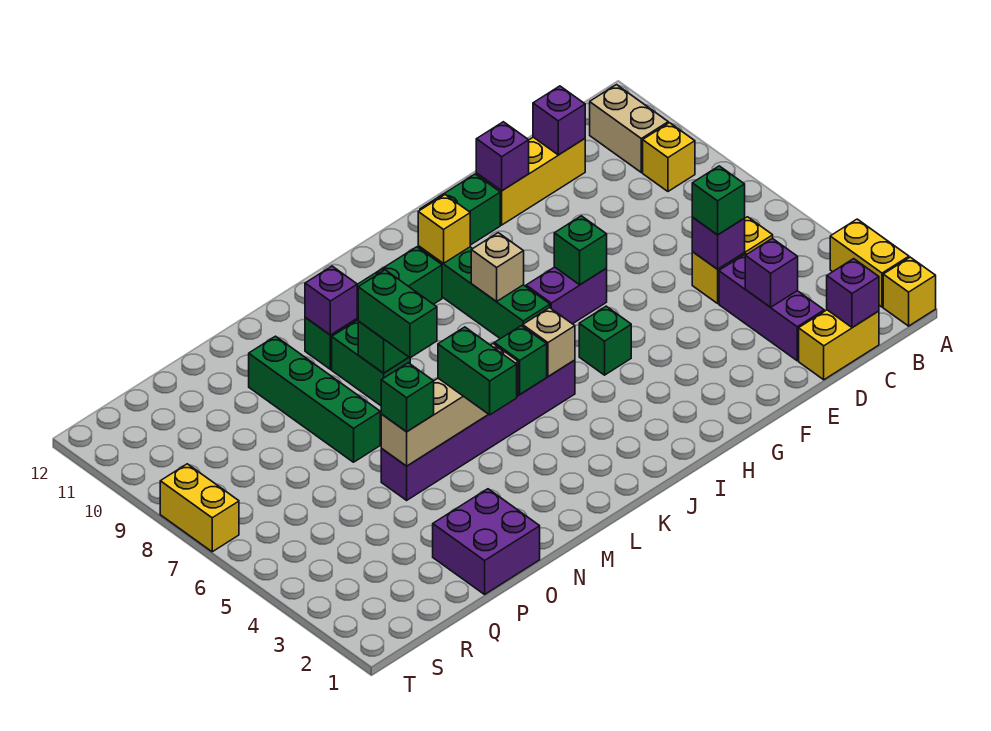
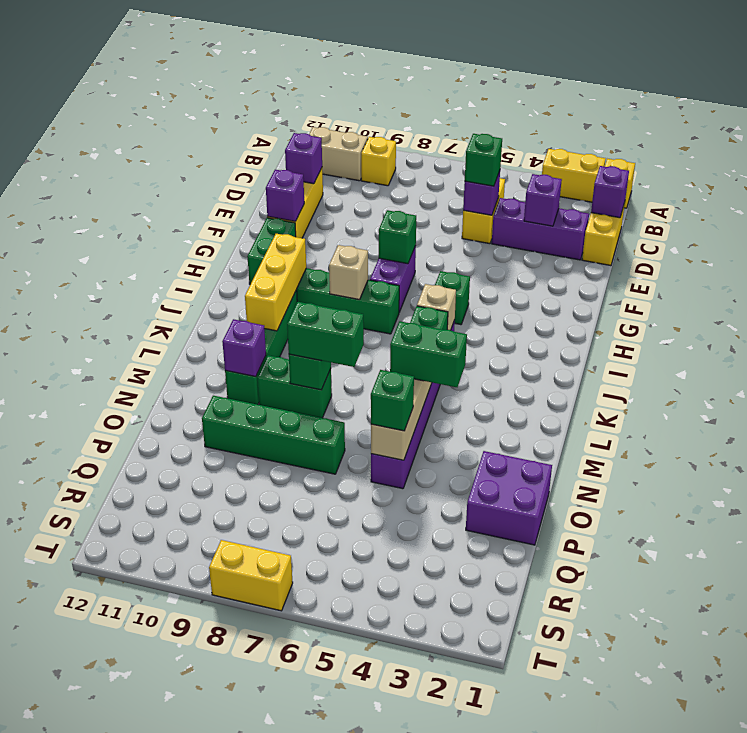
yellow brick I10 level 2 -> yellow brick I10:K10 level 2

